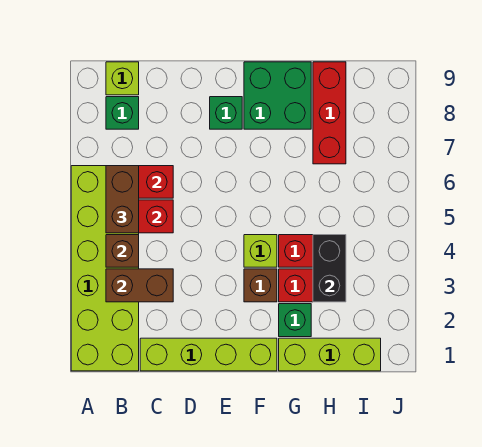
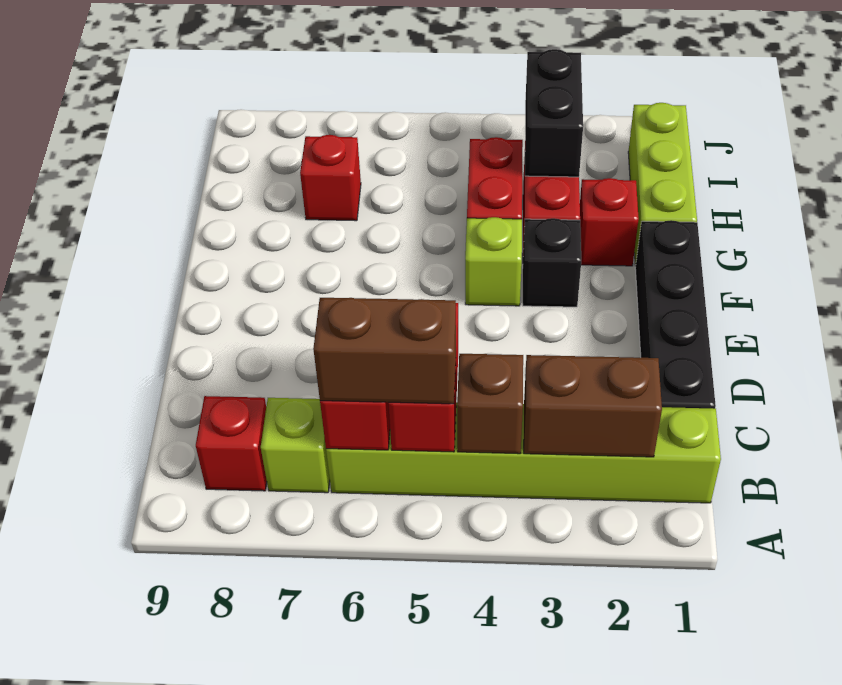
lime brick A1:B6 level 1 -> lime brick B1:B6 level 1
brown brick B3:C3 level 2 -> brown brick B2:B3 level 2
green brick B8 level 1 -> red brick B8 level 1
lime brick B9 level 1 -> lime brick B7 level 1
lime brick C1:F1 level 1 -> black brick C1:F1 level 1
green brick E8 level 1 -> none
brown brick F3 level 1 -> black brick F3 level 1
green brick F8:G9 level 1 -> none
green brick G2 level 1 -> red brick G2 level 1
black brick H3:H4 level 2 -> black brick H3:I3 level 2
red brick H7:H9 level 1 -> red brick H7 level 1

